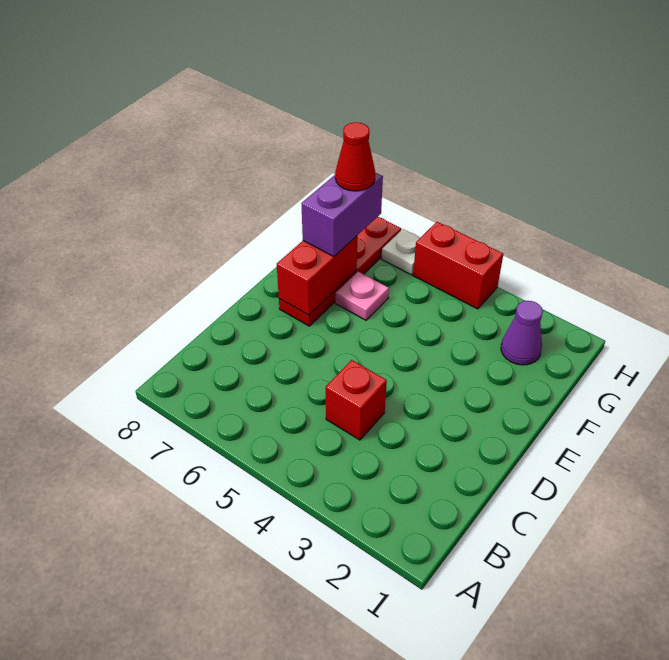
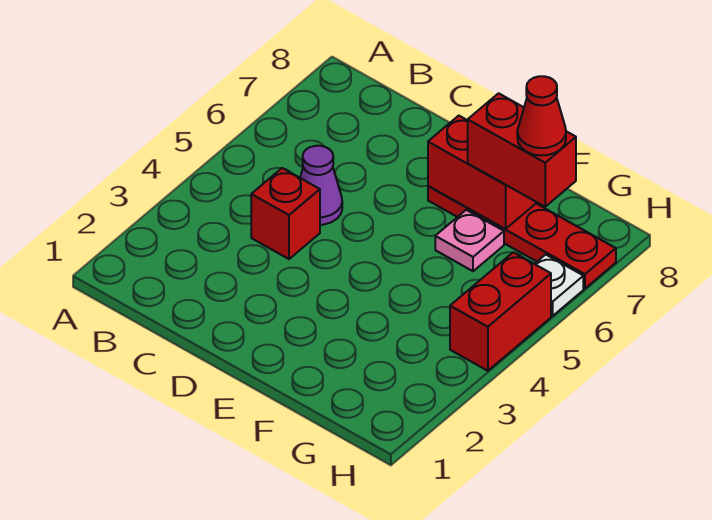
purple brick F7:G7 level 3 -> red brick F7:G7 level 3
purple cone G2 level 1 -> purple cone C5 level 1

